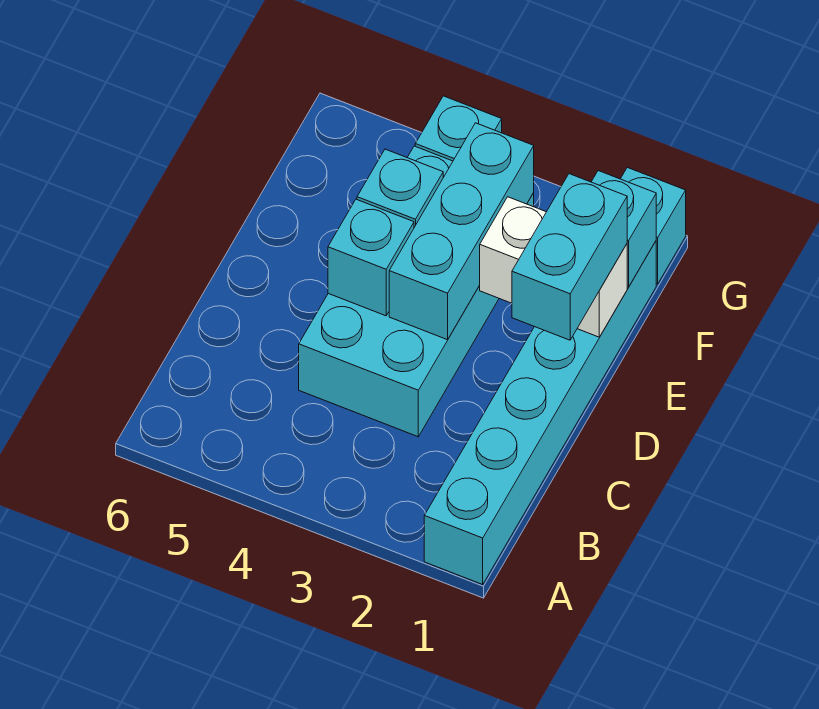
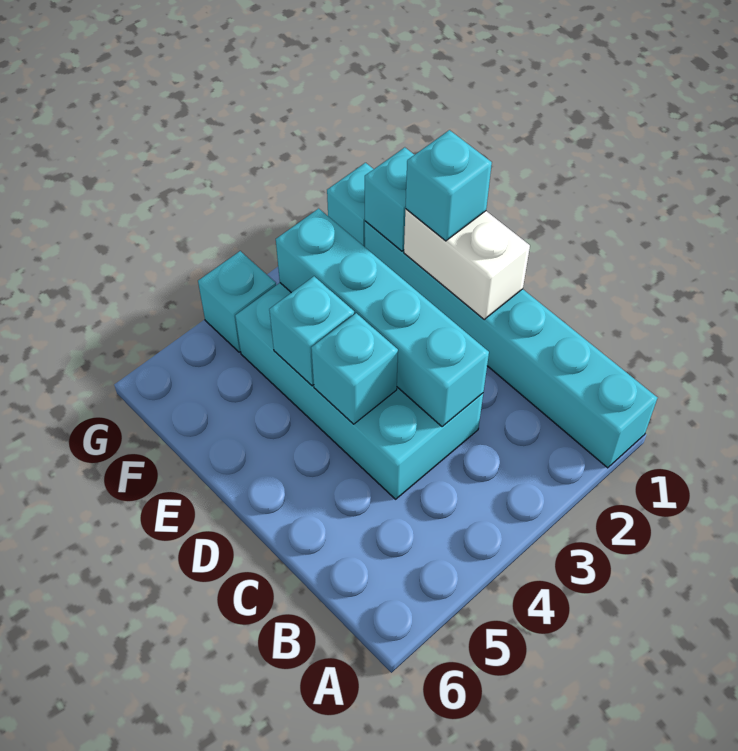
cyan brick D1:E1 level 3 -> cyan brick E1 level 3
cyan brick D3:F3 level 2 -> cyan brick C3:F3 level 2
white brick E1:E2 level 2 -> white brick D1:E1 level 2

